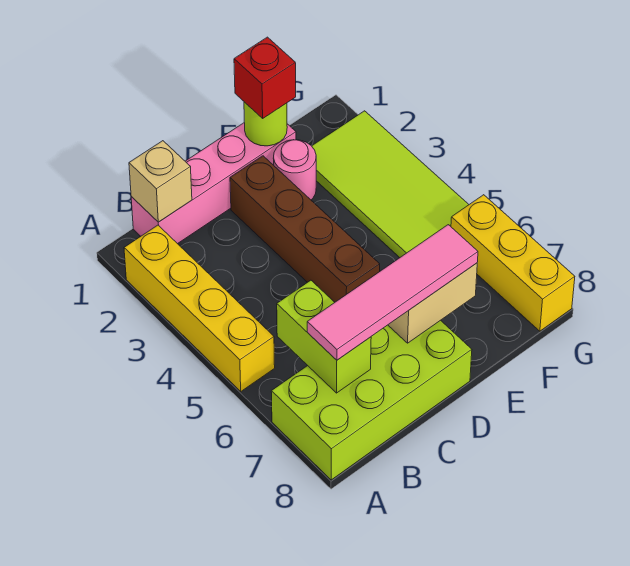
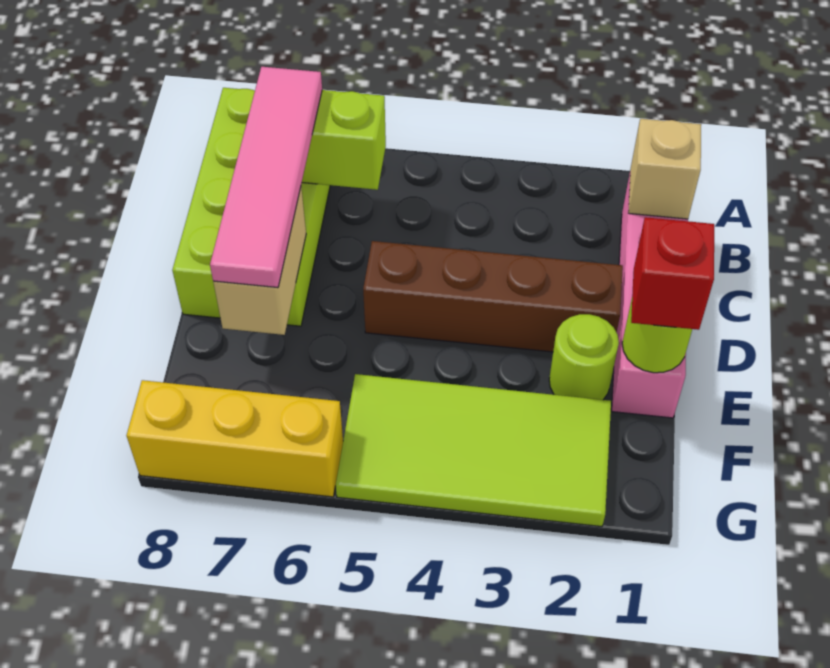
yellow brick A2:A5 level 1 -> none
pink round brick E2 level 1 -> lime round brick E2 level 1

